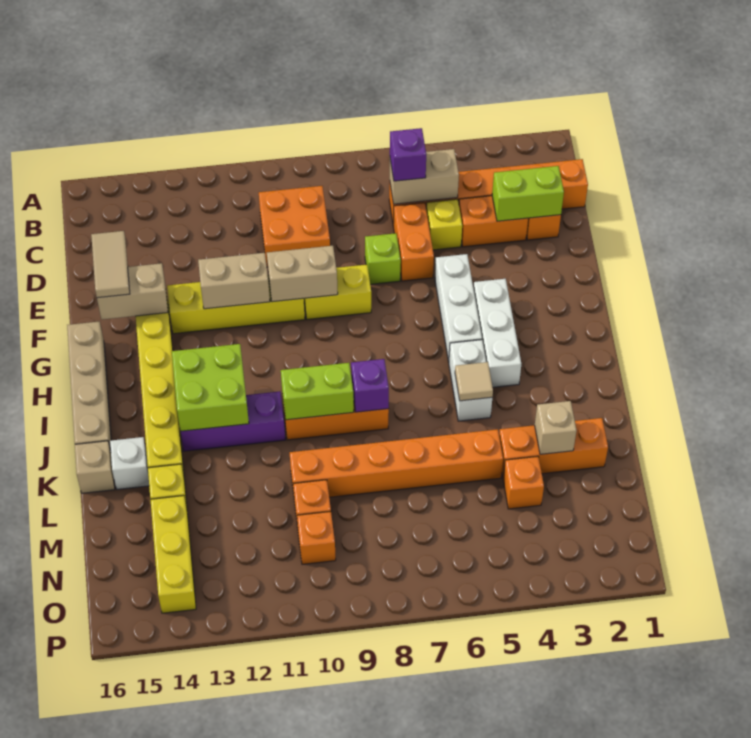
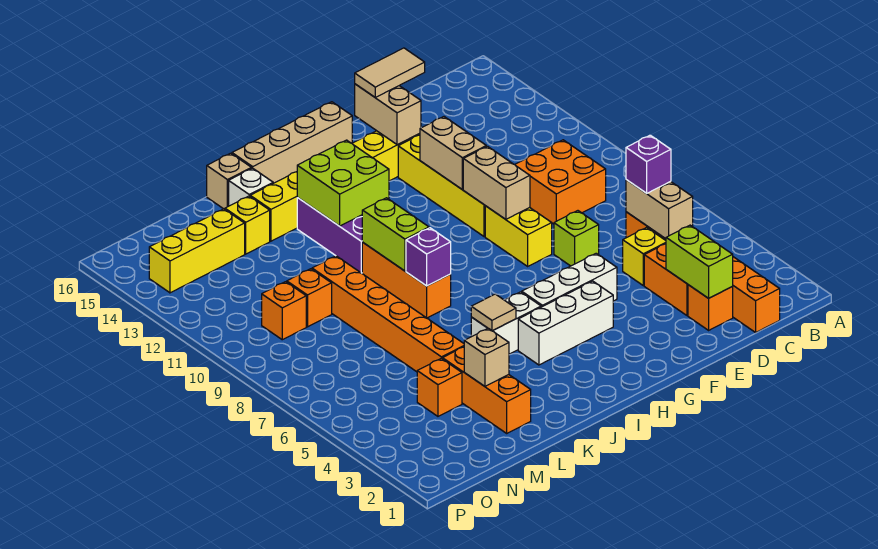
orange brick D6:E6 level 1 -> none

